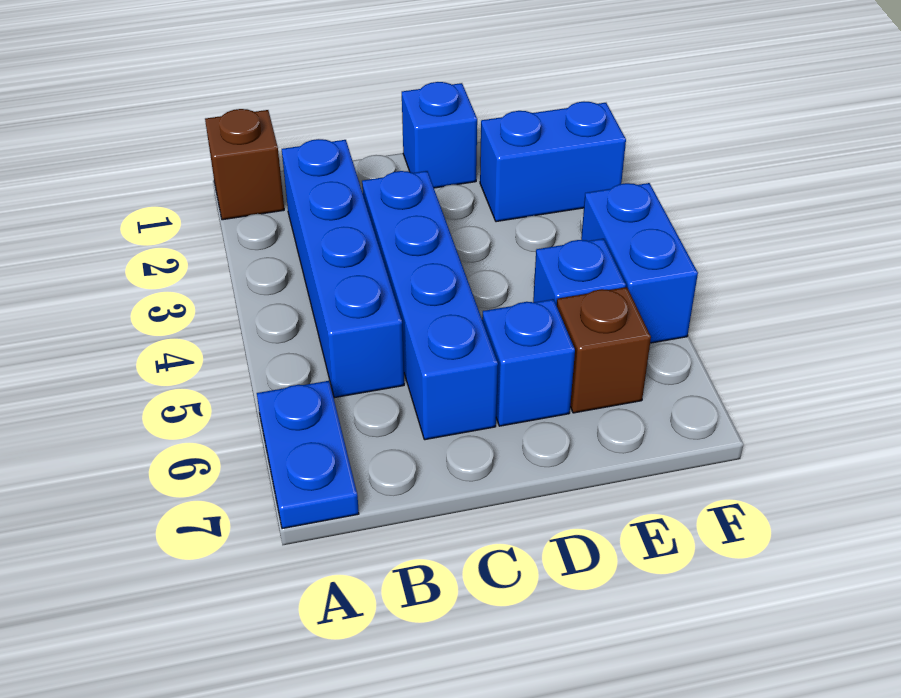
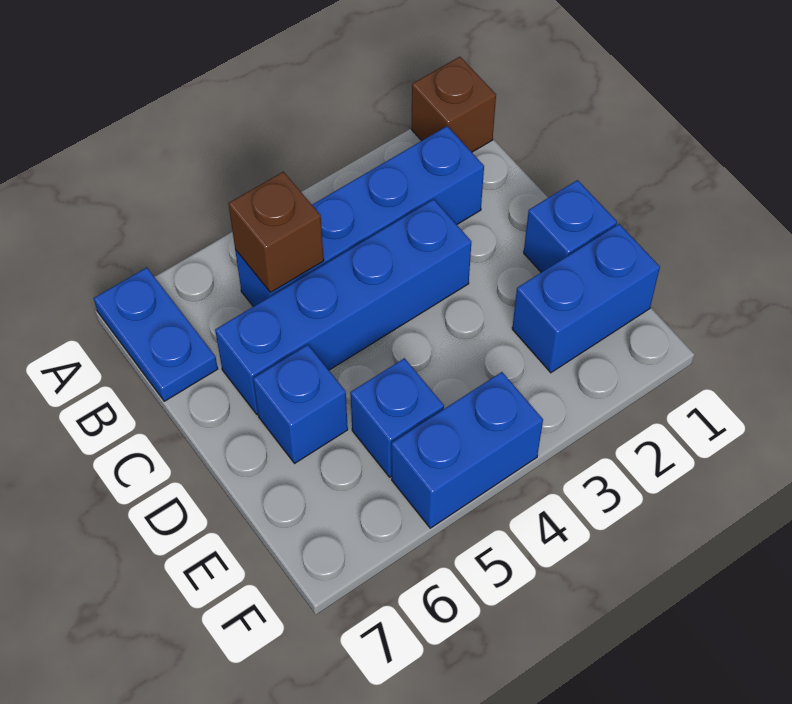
blue plate A6:A7 level 1 -> blue plate A7:B7 level 1
blue brick E2:F2 level 1 -> blue brick E1:E2 level 1
brown brick E6 level 1 -> brown brick B5 level 2

